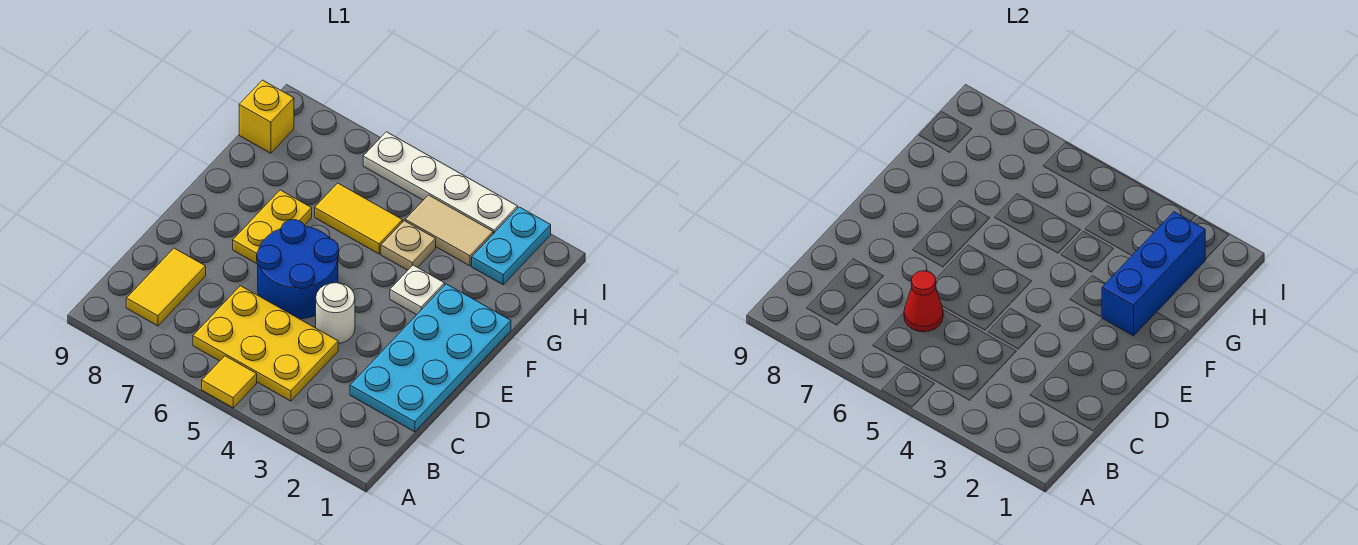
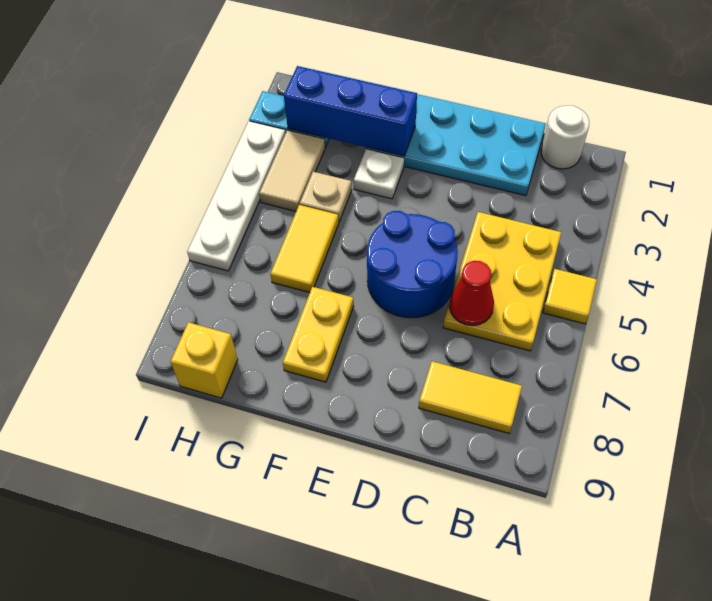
white round brick D4 level 1 -> white round brick B1 level 1
yellow plate E7:F7 level 1 -> yellow plate F7:F8 level 1

